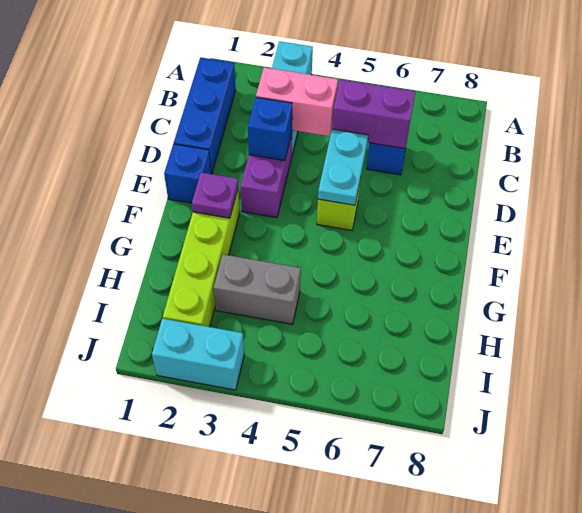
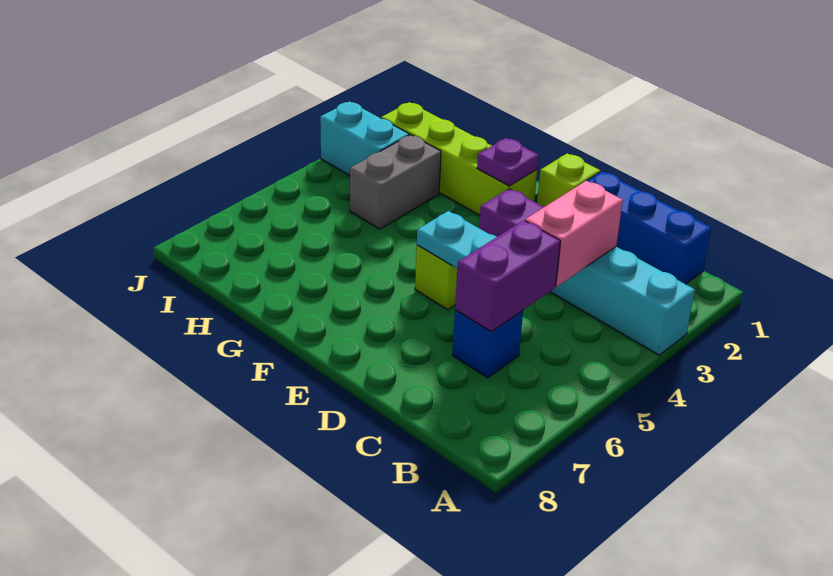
blue brick D3 level 2 -> none
blue brick E1 level 1 -> lime brick E1 level 1
cyan brick J2:J3 level 1 -> cyan brick I3:J3 level 1

